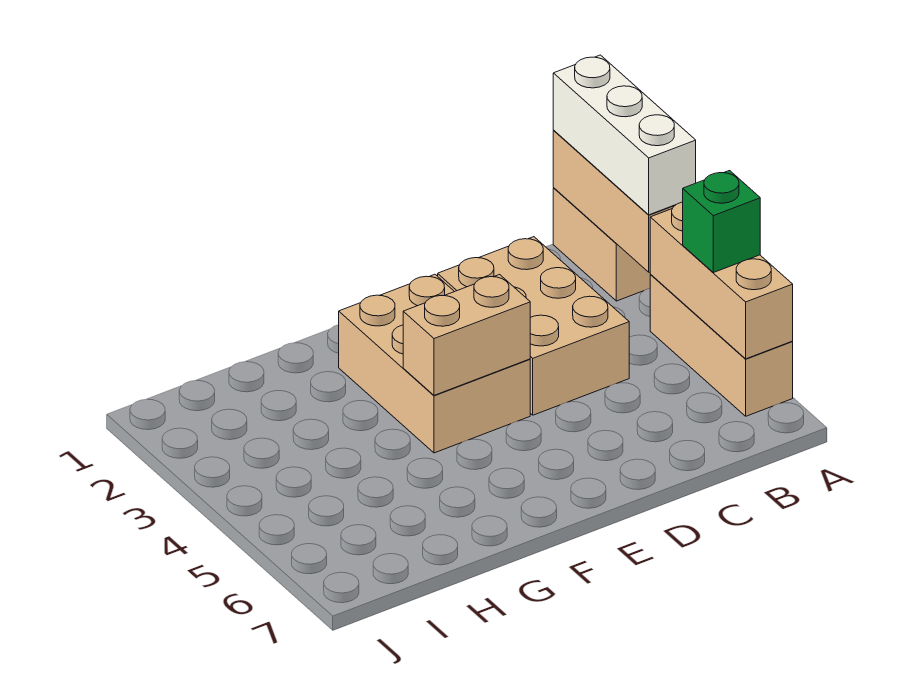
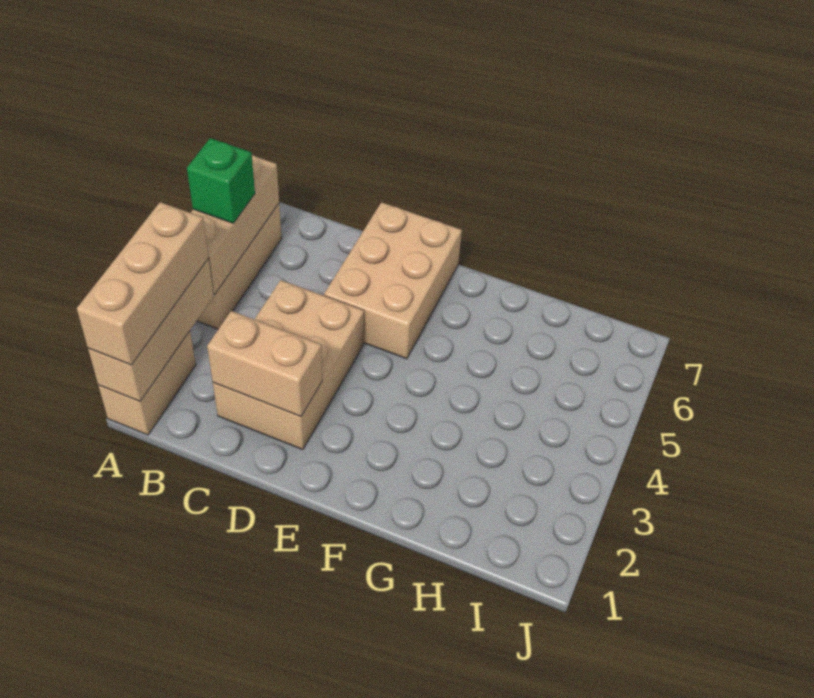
white brick A1:A3 level 3 -> tan brick A1:A3 level 3
tan brick E2:F4 level 1 -> tan brick D5:E7 level 1
tan brick E4:F4 level 2 -> tan brick C2:D2 level 2

